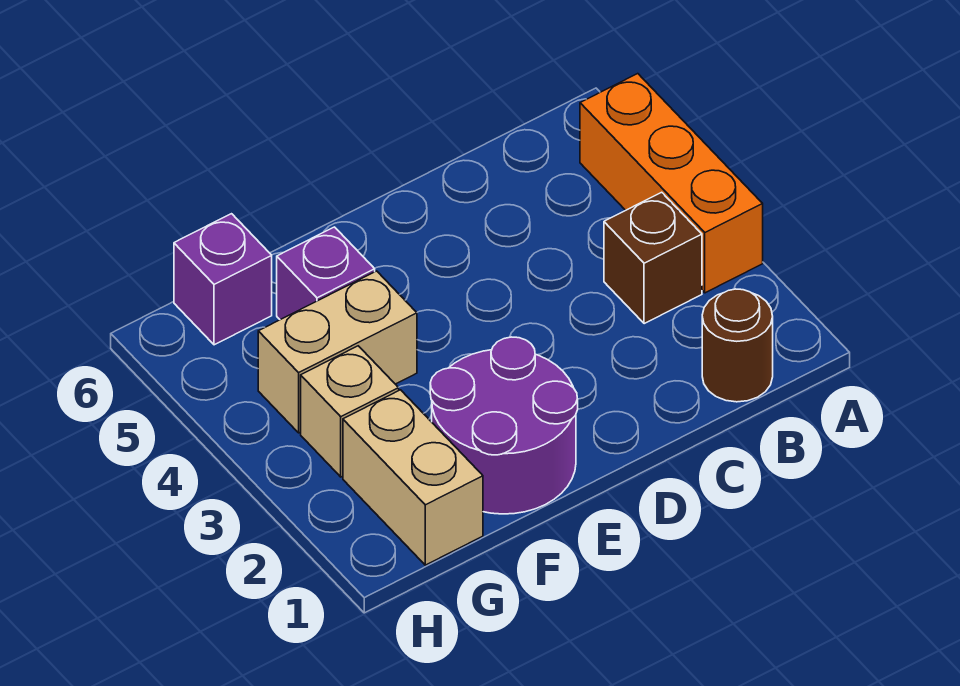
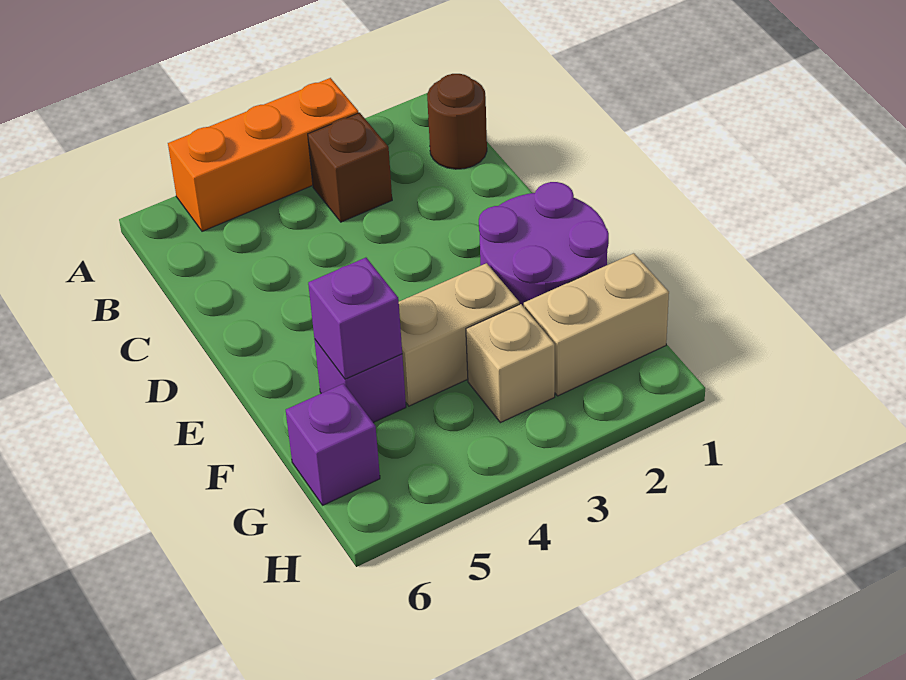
tan brick F4:G4 level 1 -> tan brick F3:F4 level 1
none -> purple brick F5 level 2

